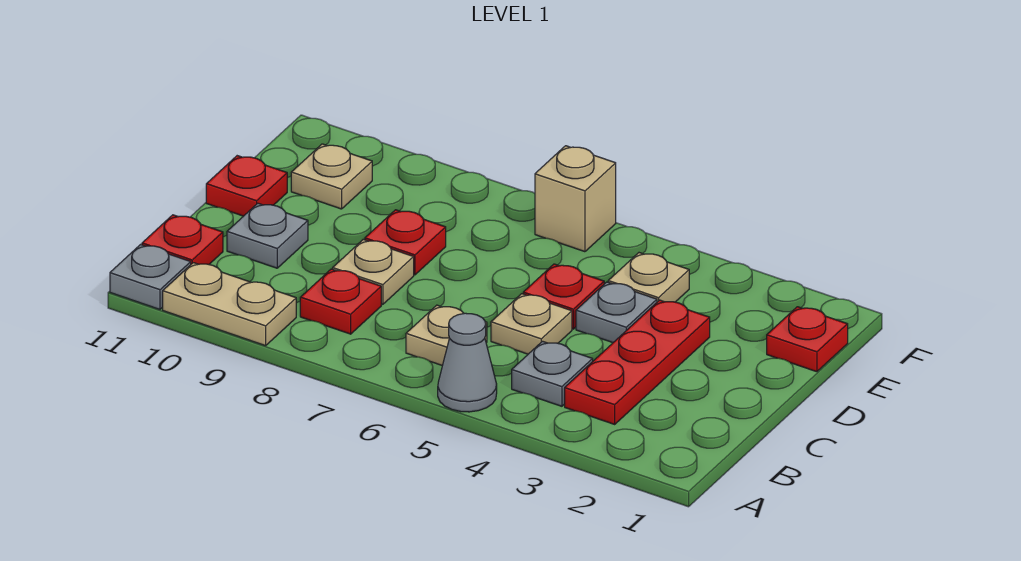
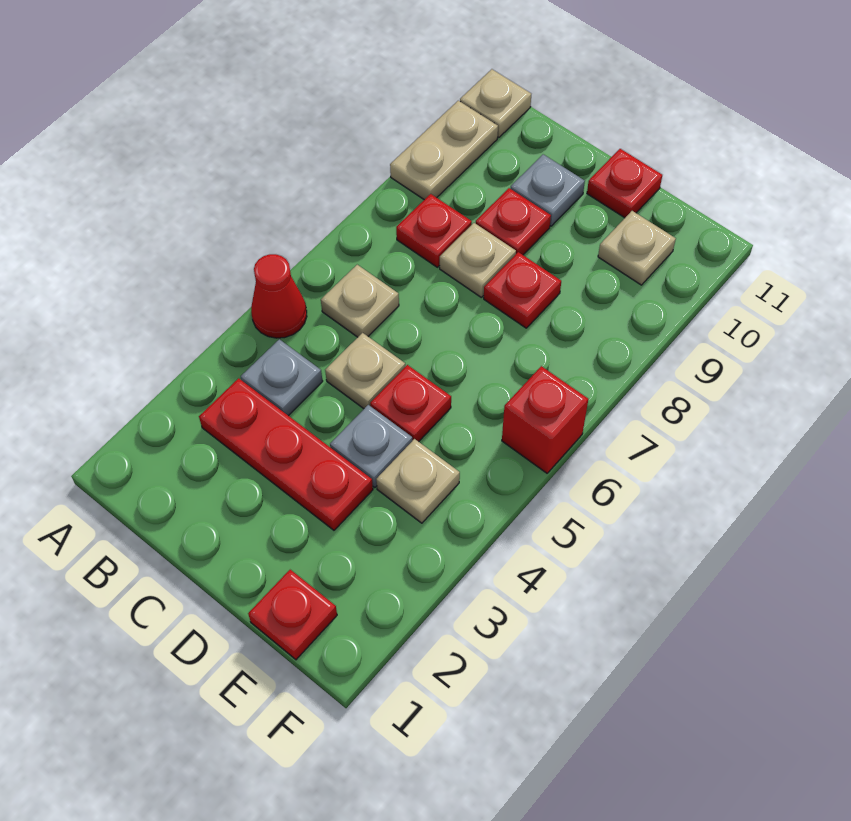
grey cone A5 level 1 -> red cone A5 level 1
grey plate A11 level 1 -> tan plate A11 level 1
red plate B11 level 1 -> red plate C9 level 1
tan brick F6 level 1 -> red brick F6 level 1

